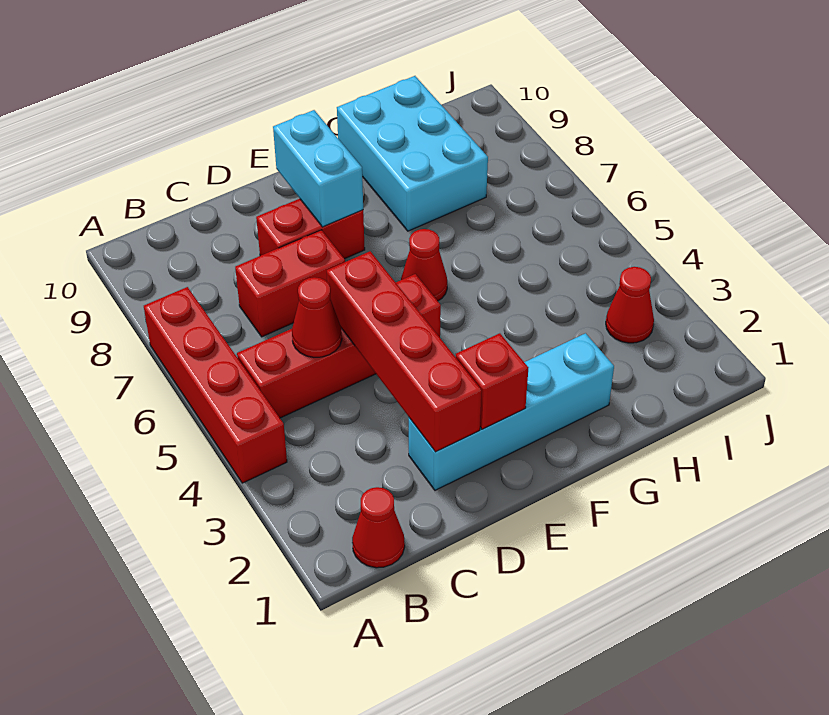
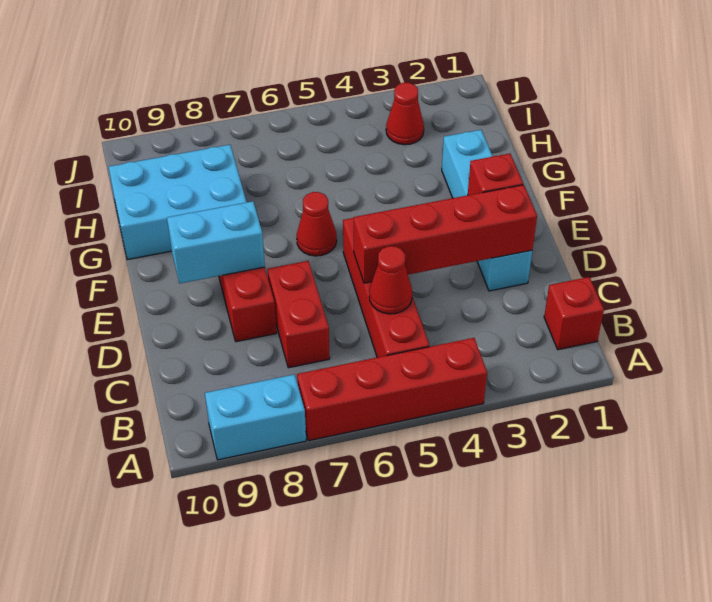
none -> cyan brick A8:A9 level 1
red cone B1 level 1 -> red brick B1 level 1

